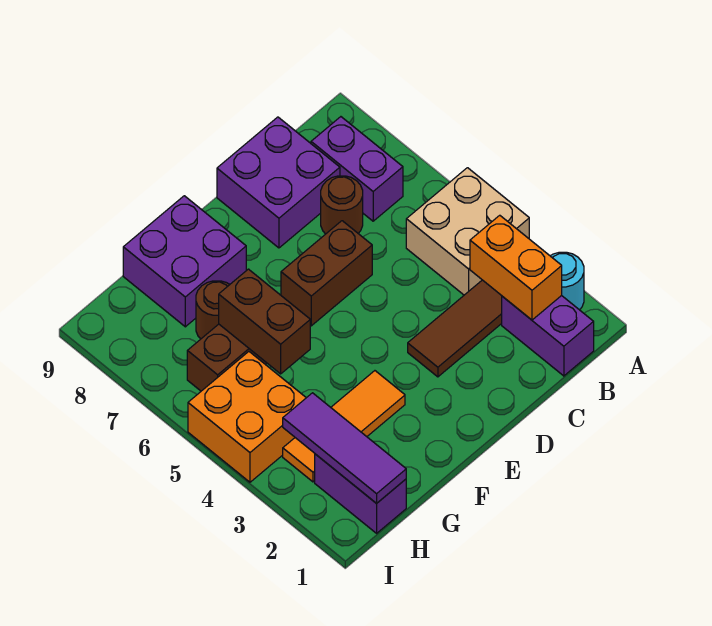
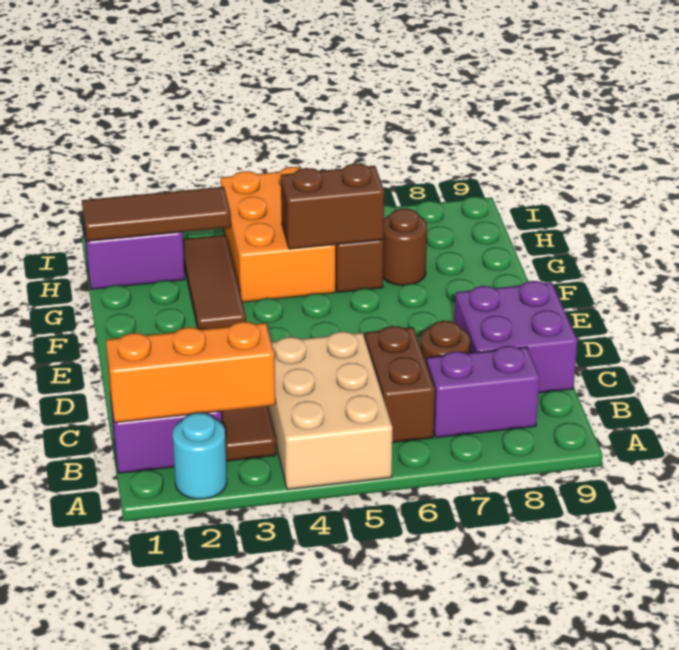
tan brick A4:B5 level 1 -> tan brick A4:C5 level 1
orange brick B2:B3 level 2 -> orange brick B1:B3 level 2
brown brick D6:E6 level 1 -> brown brick B6:C6 level 1
orange tile F3:H3 level 1 -> brown tile F3:H3 level 1
purple brick F8:G9 level 1 -> none
purple tile H1:H3 level 2 -> brown tile H1:H3 level 2
orange brick H4:I5 level 1 -> orange brick G4:I5 level 1

